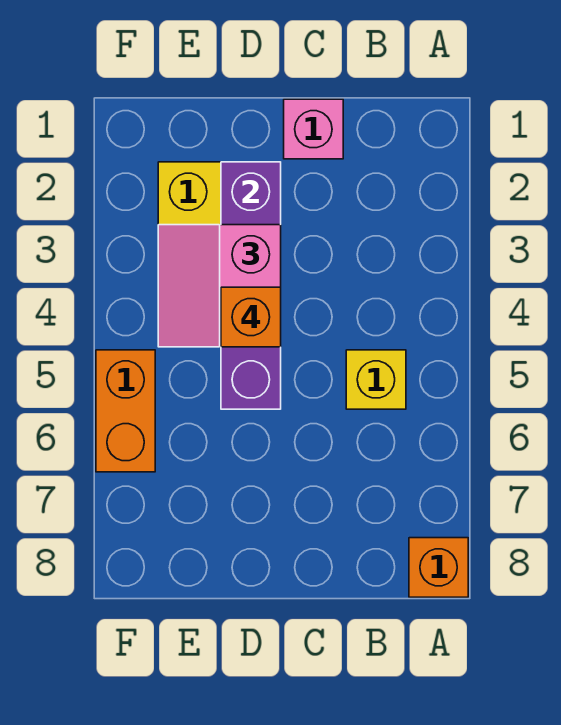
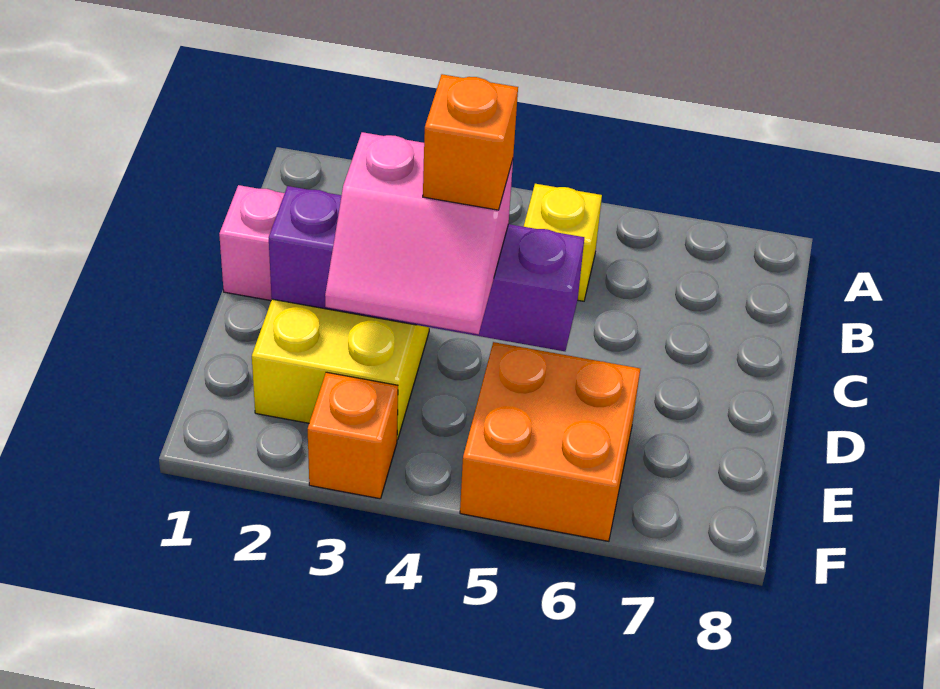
orange brick A8 level 1 -> orange brick F3 level 1
orange brick F5:F6 level 1 -> orange brick E5:F6 level 1

